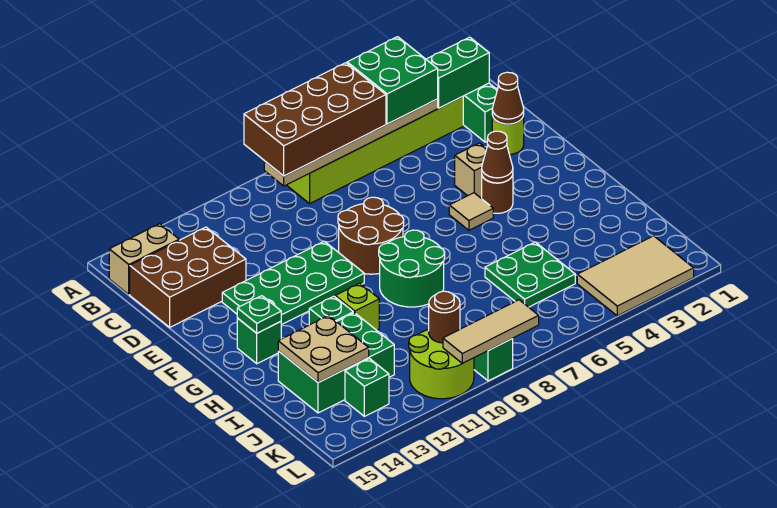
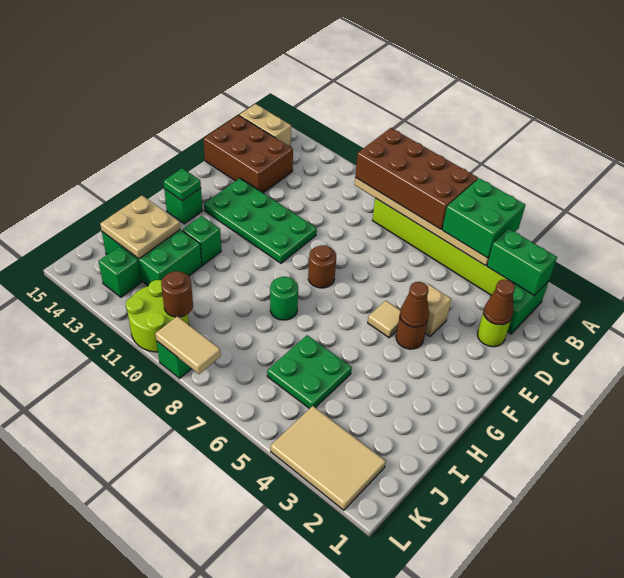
brown round brick E8:F9 level 1 -> brown round brick F8 level 1
green round brick G8:H9 level 1 -> green round brick H8 level 1
lime brick H11 level 1 -> none
tan tile L8:L10 level 2 -> tan tile L8:L9 level 2

